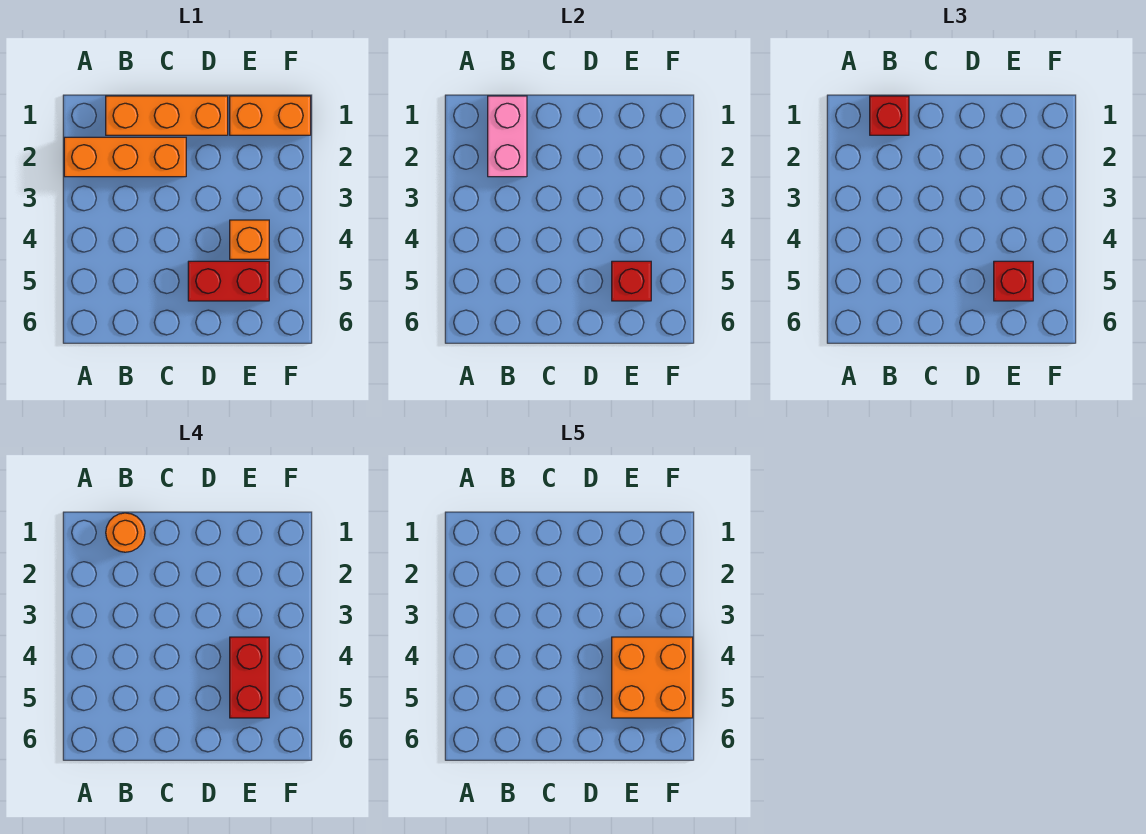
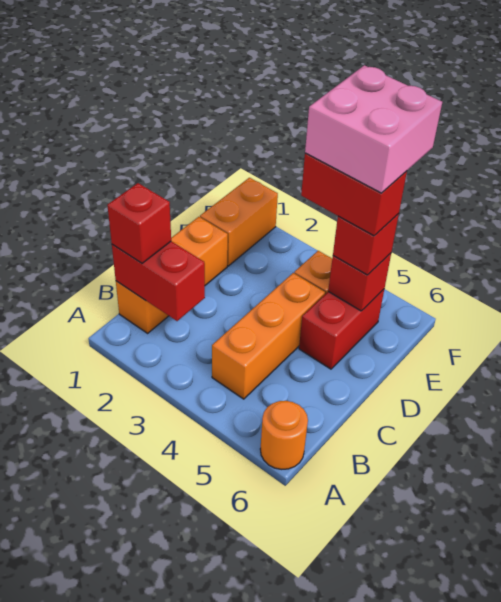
orange brick A2:C2 level 1 -> orange brick B4:D4 level 1
pink brick B1:B2 level 2 -> red brick B1:B2 level 2
orange round brick B1 level 4 -> orange round brick A6 level 1
orange brick E4:F5 level 5 -> pink brick E4:F5 level 5

